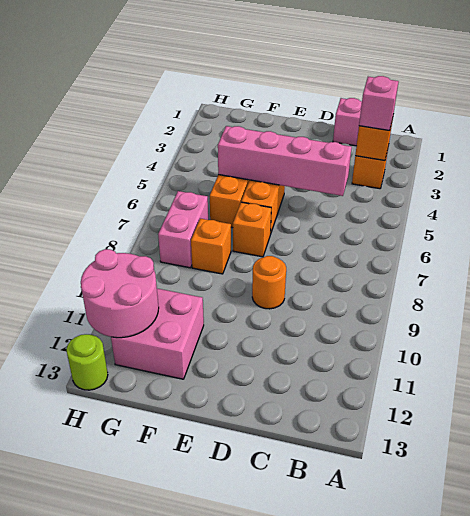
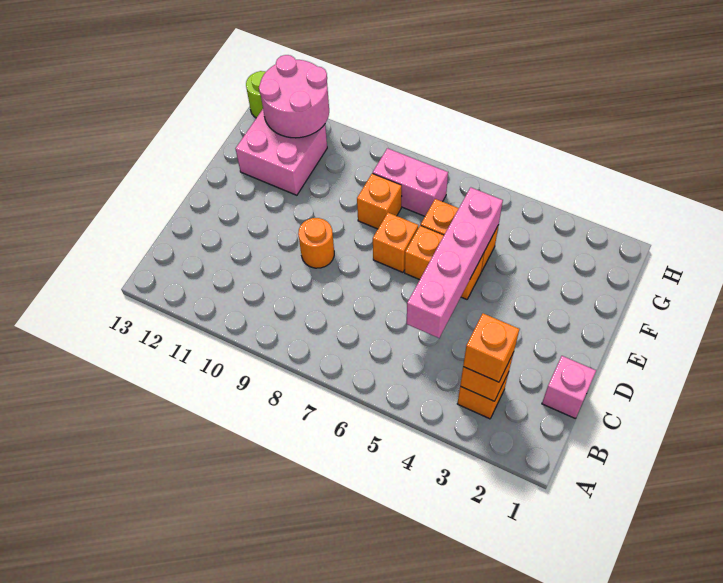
pink brick B3 level 3 -> orange brick B3 level 3

